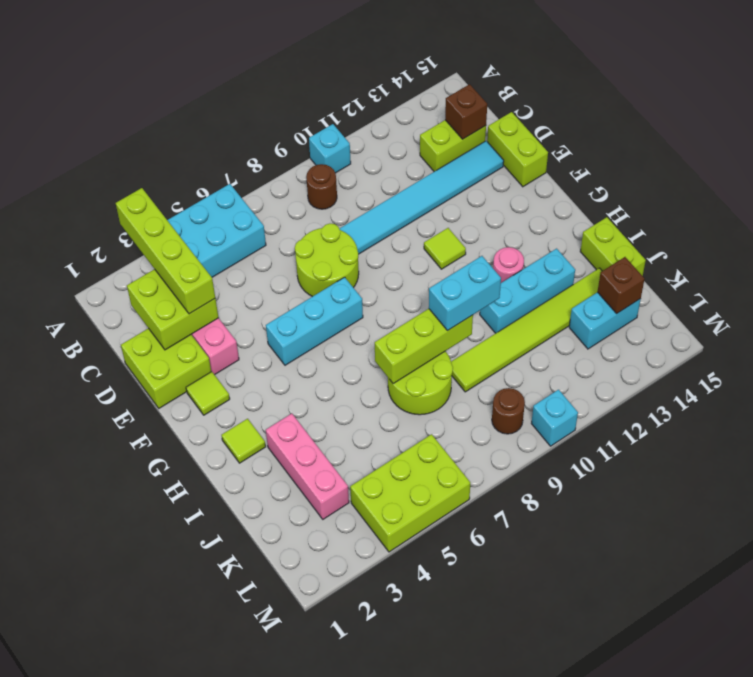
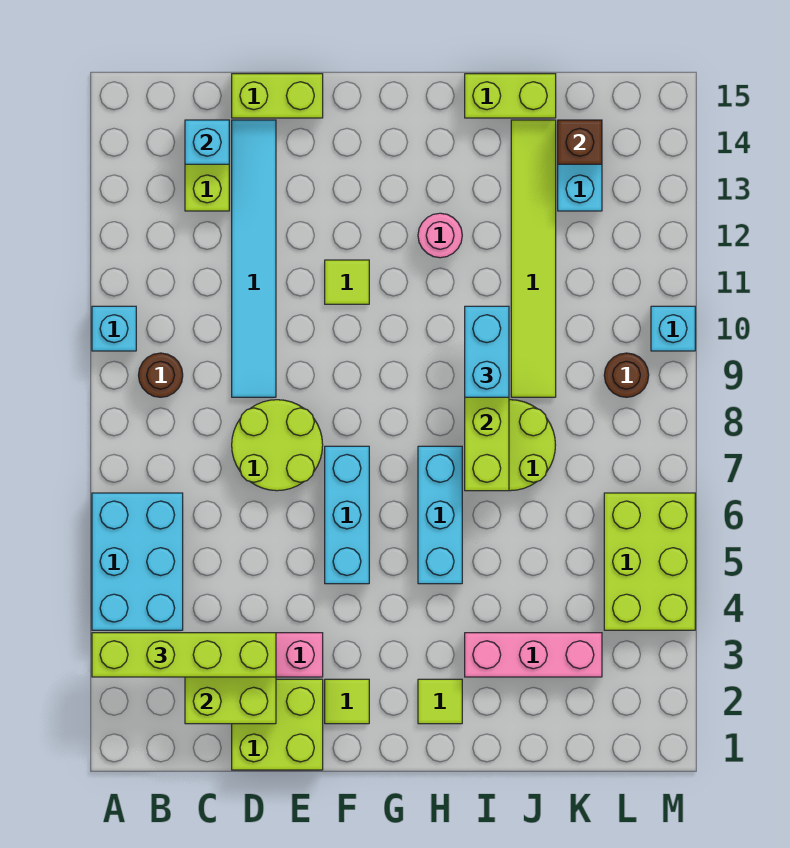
brown brick C14 level 2 -> cyan brick C14 level 2
cyan brick I11:I13 level 1 -> cyan brick H5:H7 level 1

